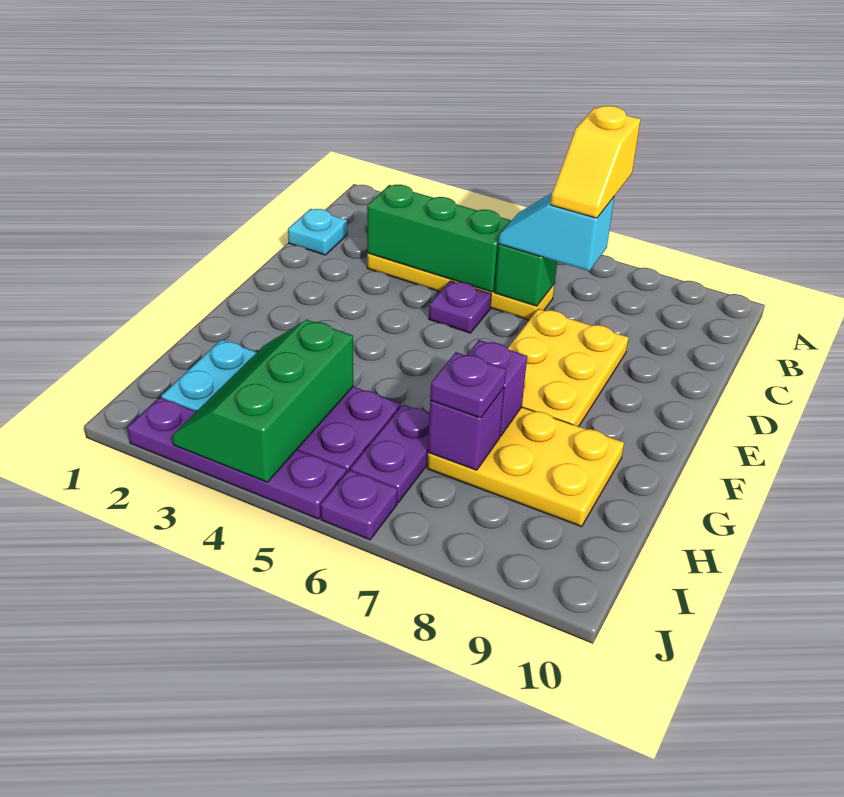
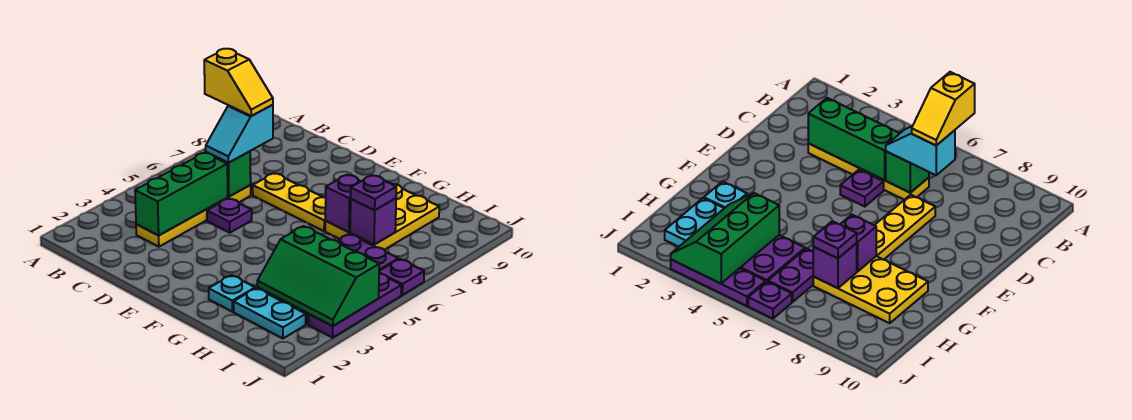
cyan plate C1 level 1 -> cyan plate G2 level 1
yellow plate D7:F8 level 1 -> yellow plate D7:F7 level 1
purple plate J2:J5 level 1 -> purple plate J3:J5 level 1

